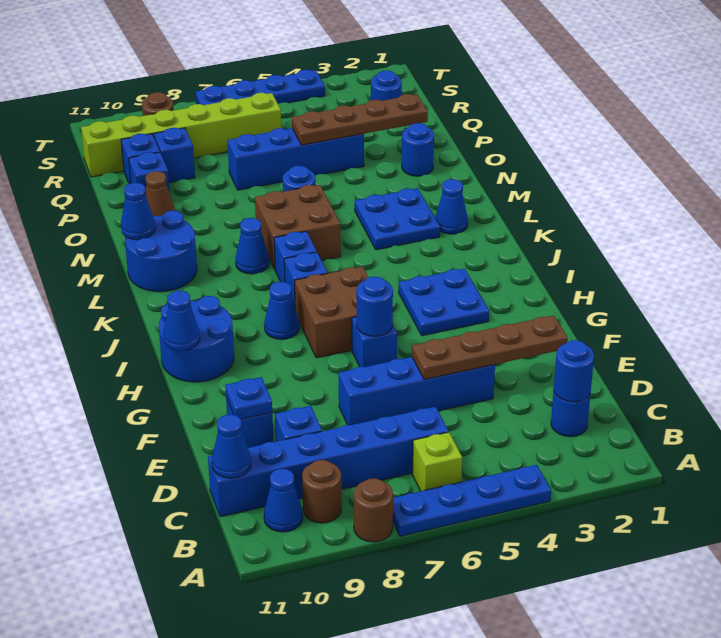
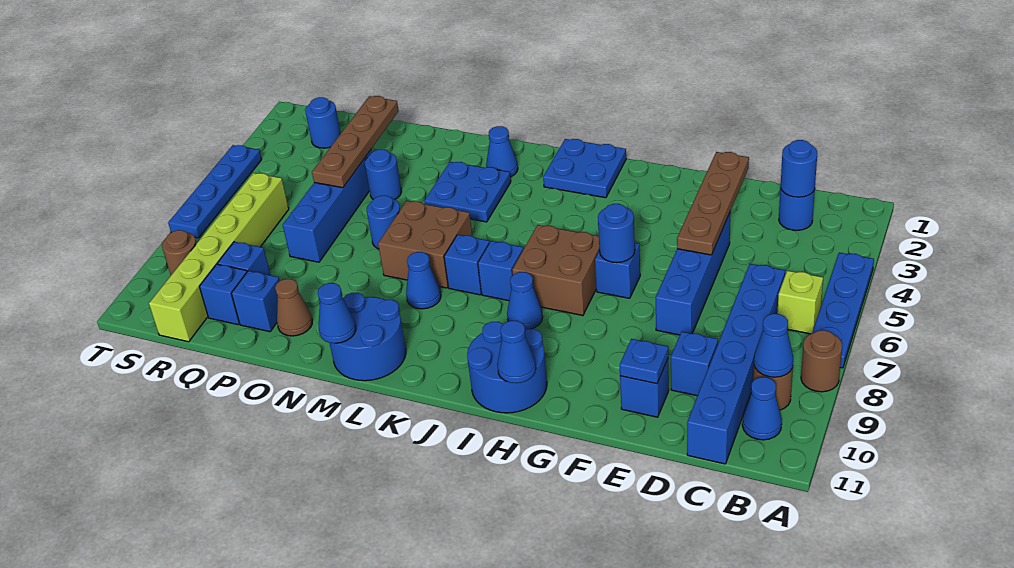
blue cone C11 level 2 -> blue cone B9 level 2
blue plate H3:I4 level 1 -> blue plate I1:J2 level 1
blue round brick O2 level 1 -> blue round brick O4 level 1

